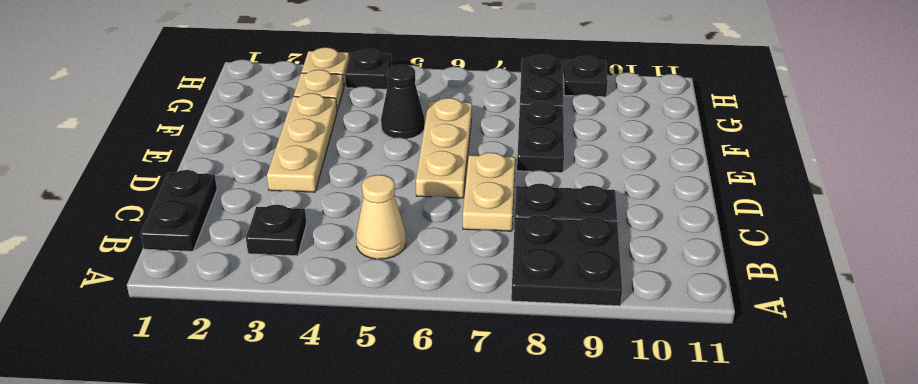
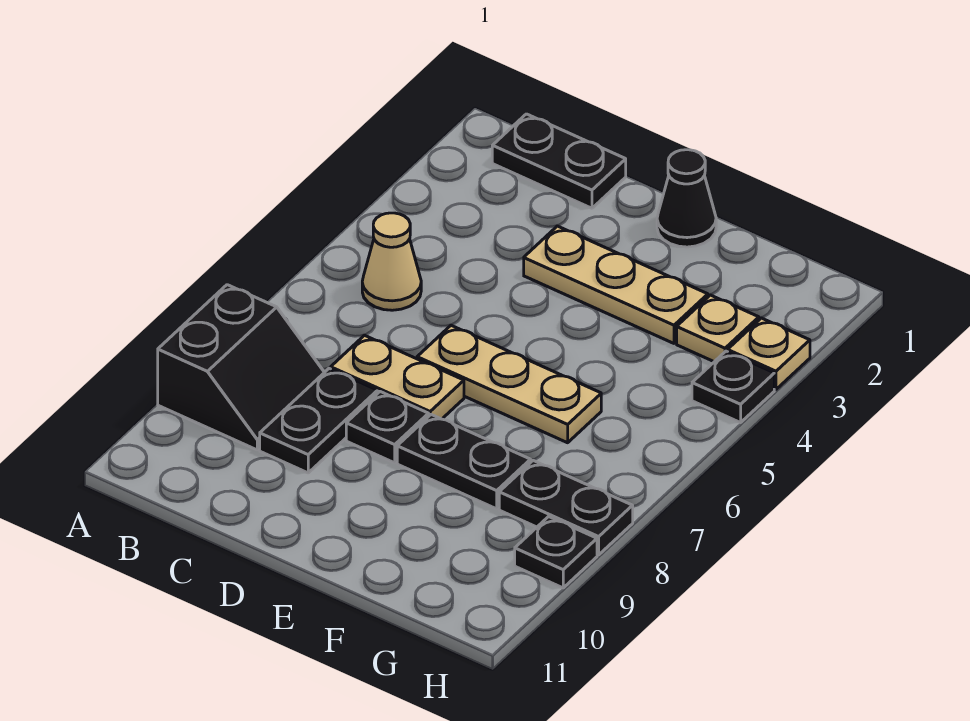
black plate A8:B9 level 1 -> black slope A8:B9 level 1 top A
black plate B3 level 1 -> black plate D8 level 1
black cone F5 level 1 -> black cone E1 level 1

